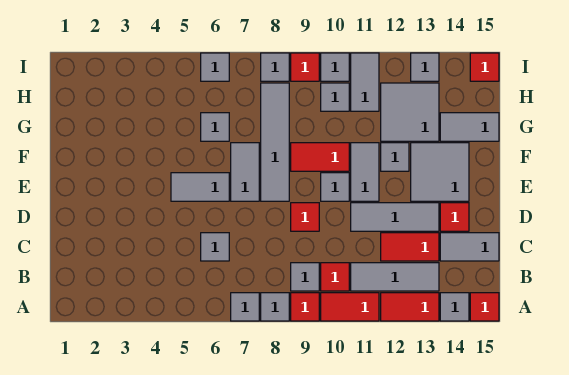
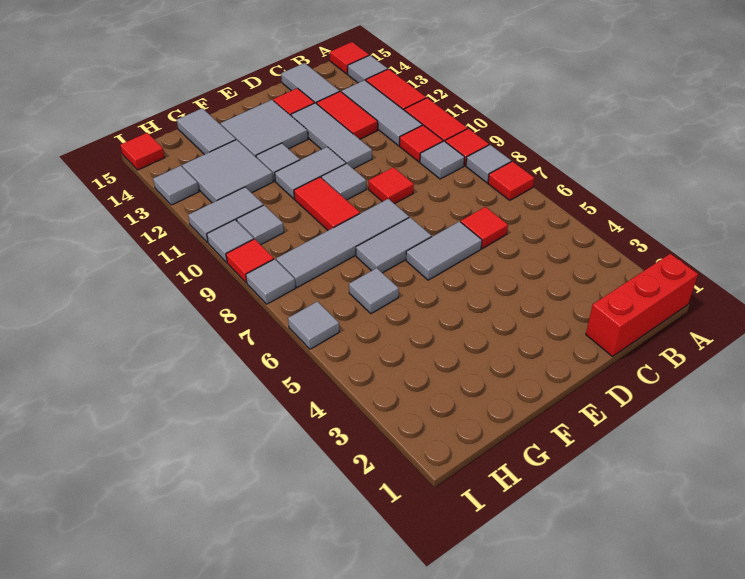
none -> red brick A1:C1 level 1
grey tile A7 level 1 -> red tile A7 level 1
grey tile C6 level 1 -> red tile C6 level 1
grey tile E5:E6 level 1 -> grey tile D6:E6 level 1

